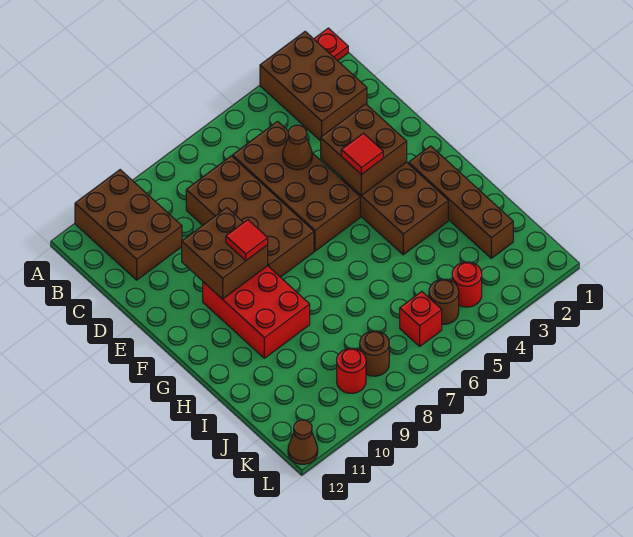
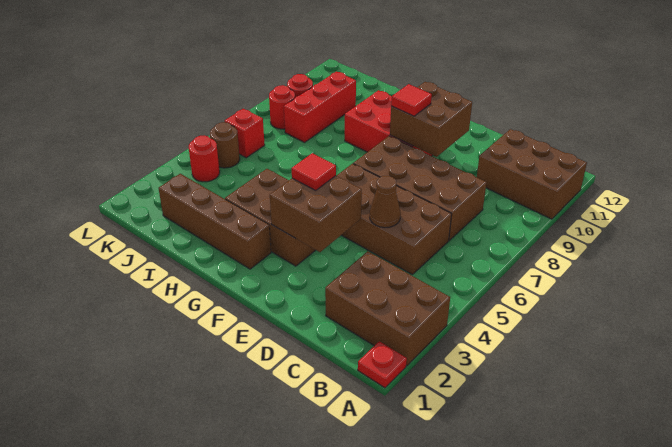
none -> red brick J8:J10 level 1
brown round brick K8 level 1 -> red round brick K8 level 1
brown cone L12 level 1 -> none

